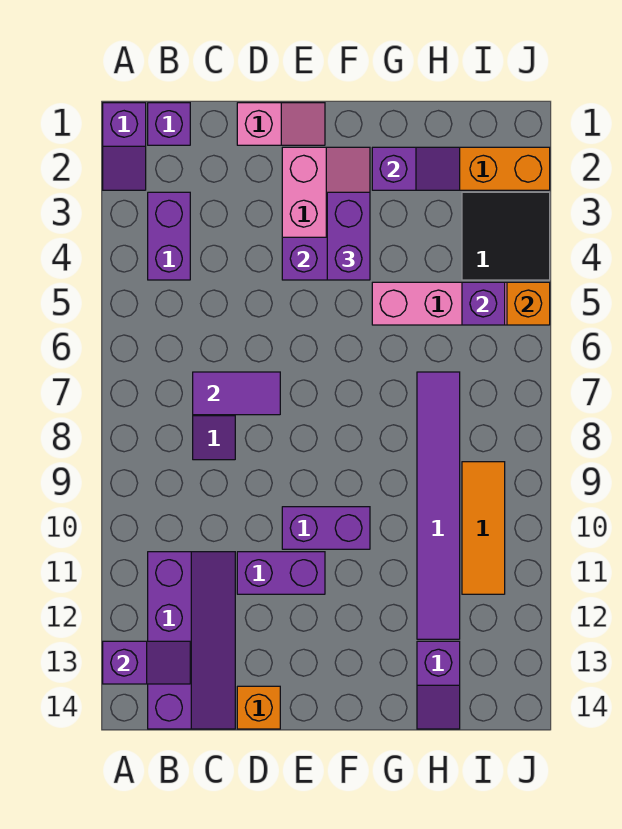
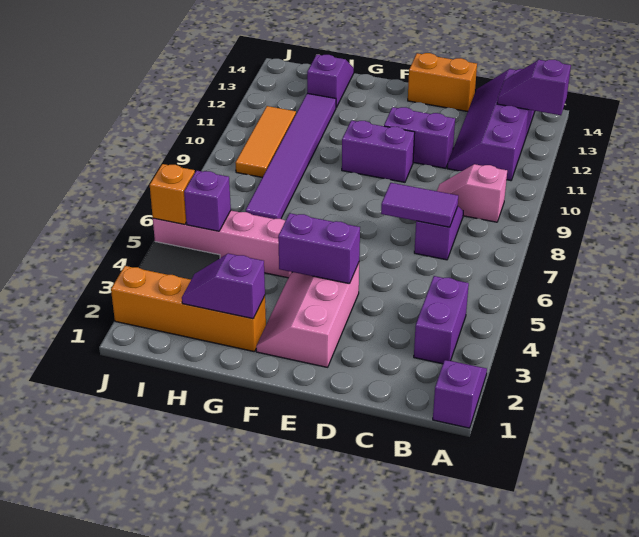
purple brick B1 level 1 -> none
pink slope D1:E1 level 1 top D -> pink slope B9:C9 level 1 top B
orange brick D14 level 1 -> orange brick D14:E14 level 1
purple brick F3:F4 level 3 -> none

